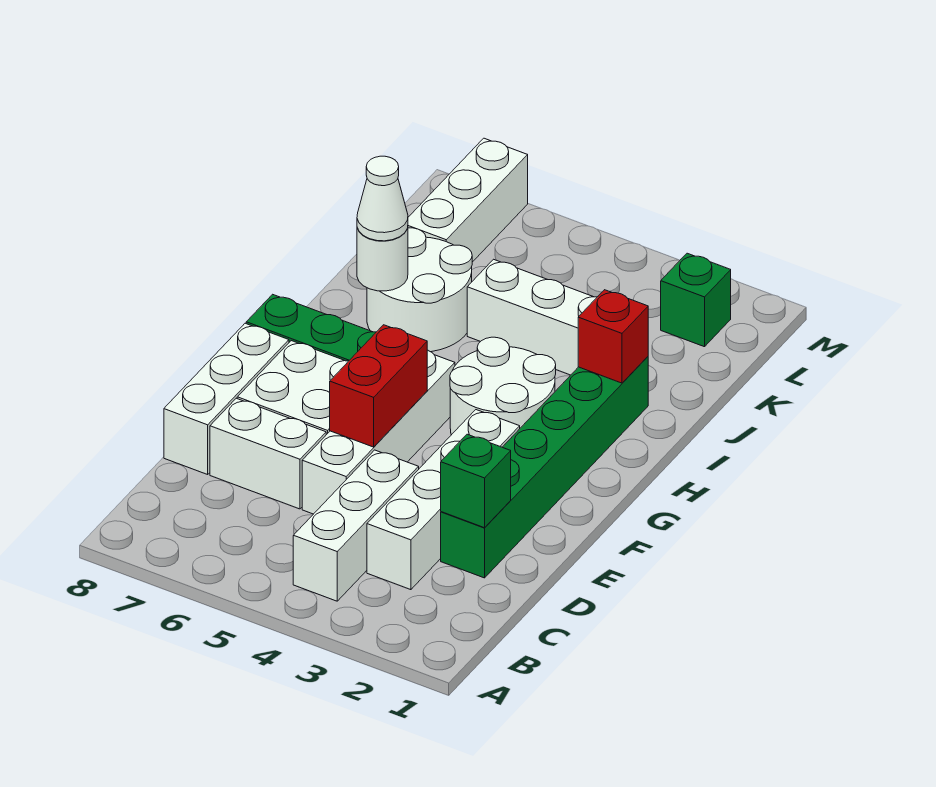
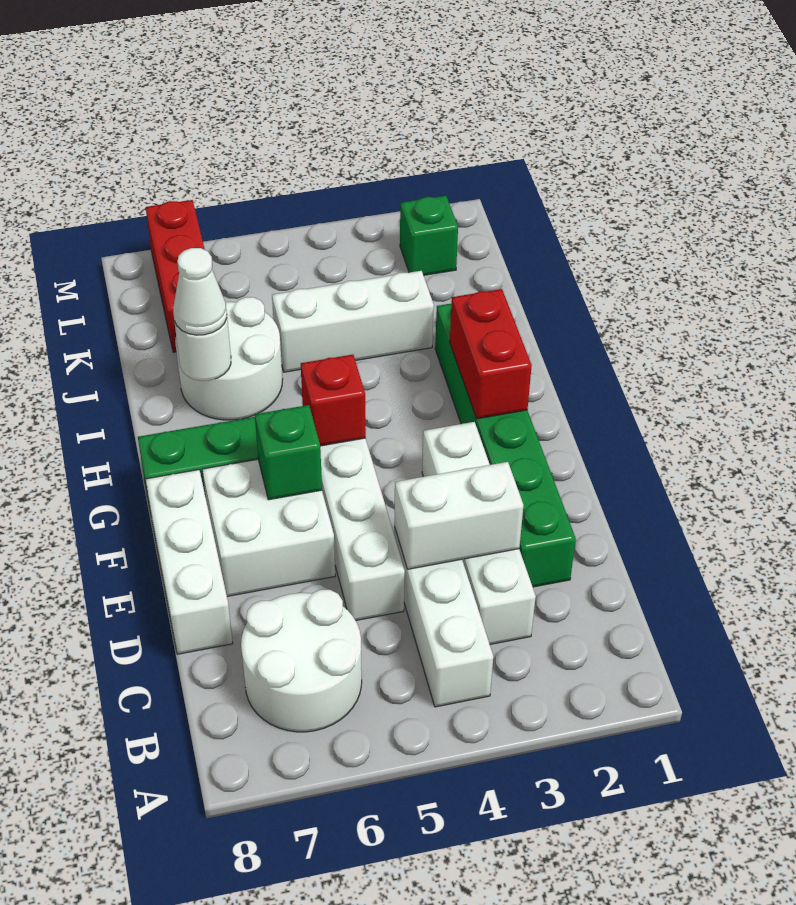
green brick D2 level 2 -> green brick F6 level 2
white brick D6:D7 level 1 -> white brick D3:D4 level 2
red brick E5:F5 level 2 -> red brick G2:H2 level 2
white round brick G3:H4 level 1 -> white round brick B6:C7 level 1
red brick I2 level 2 -> red brick G5 level 2
white brick K7:M7 level 1 -> red brick K7:M7 level 1

